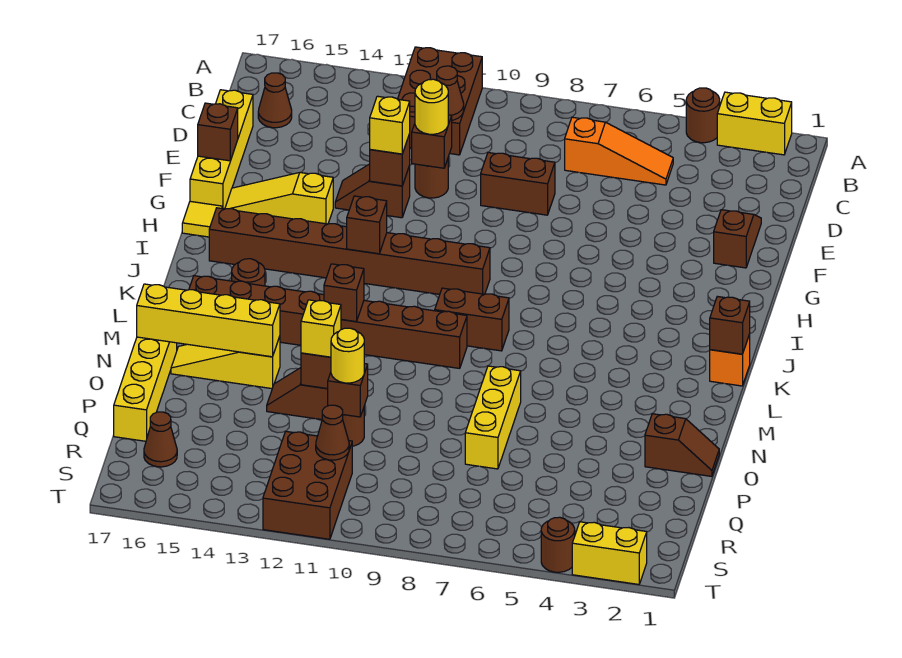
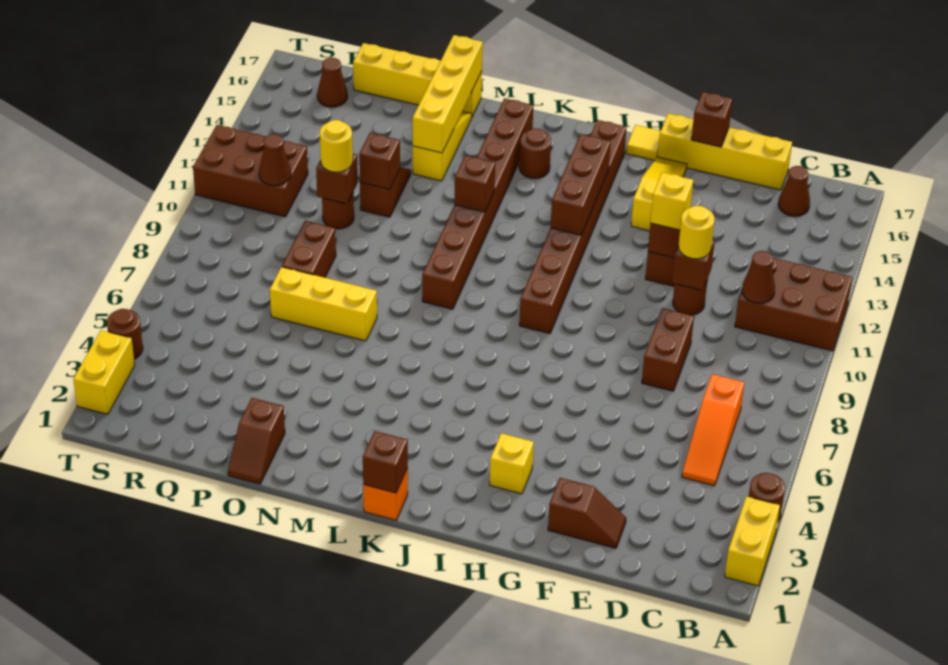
brown brick I12 level 2 -> brown brick I12:I14 level 2
brown brick K8:K9 level 1 -> brown brick P8:P9 level 1
yellow brick O12 level 3 -> yellow brick H3 level 1

